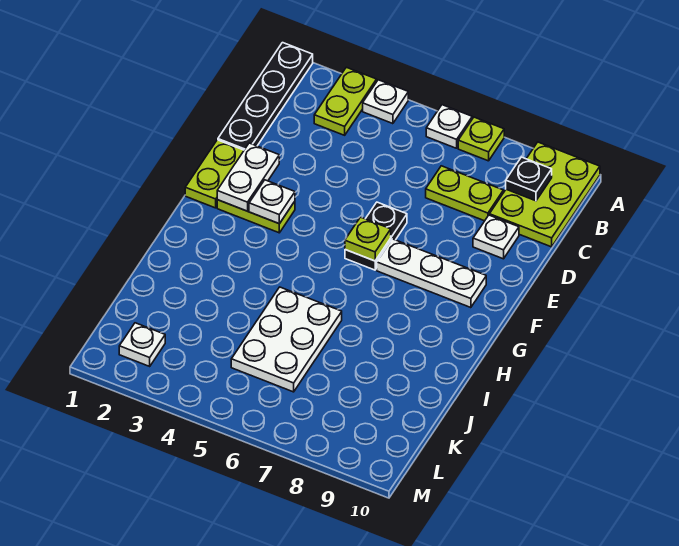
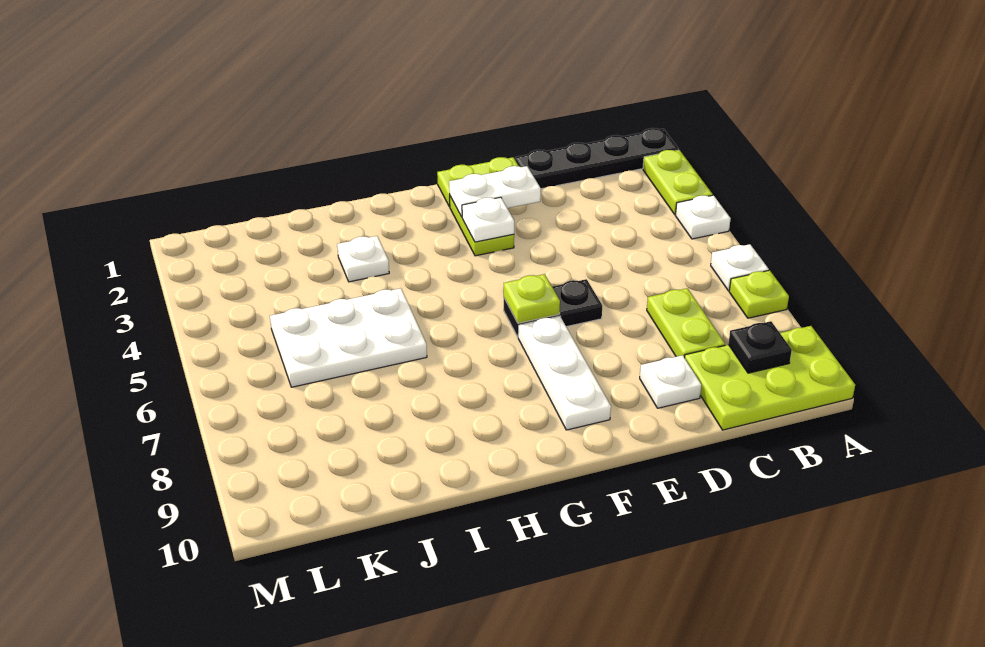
lime plate A3:B3 level 1 -> lime plate A2:A3 level 1
white plate L2 level 1 -> white plate I3 level 1

